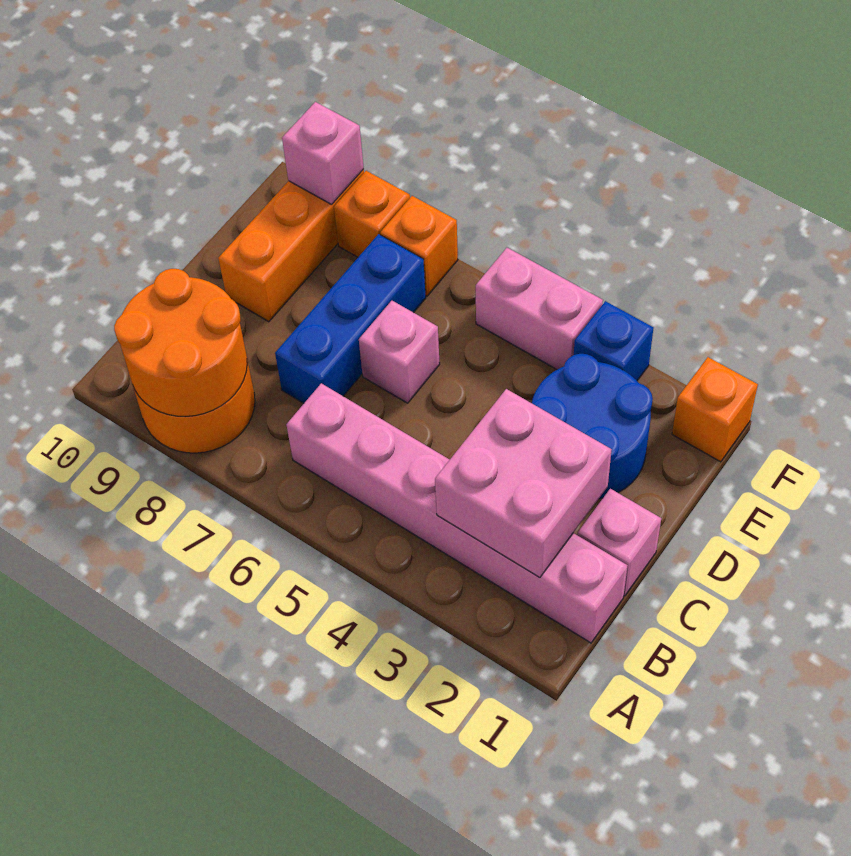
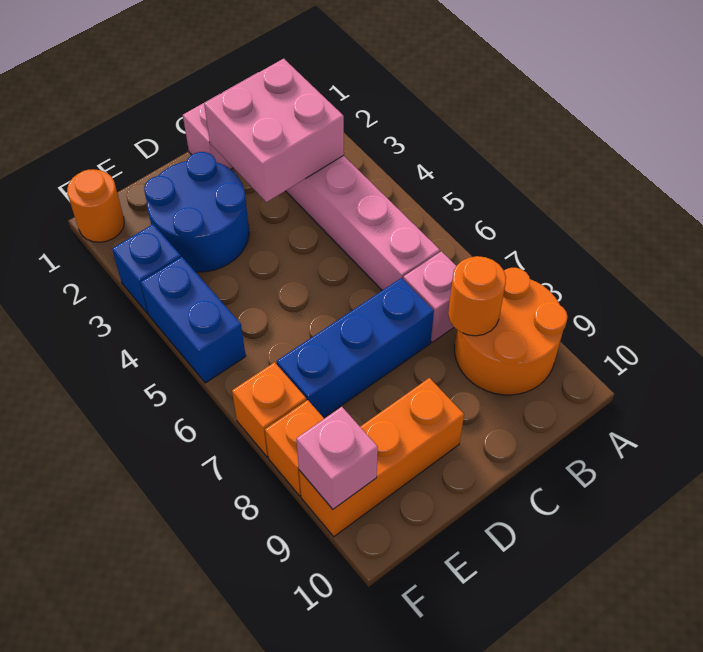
orange round brick A8:B9 level 2 -> orange round brick B8 level 2
pink brick D6 level 1 -> pink brick B7 level 1
orange brick F1 level 1 -> orange round brick F1 level 1
pink brick F4:F5 level 1 -> blue brick F4:F5 level 1

